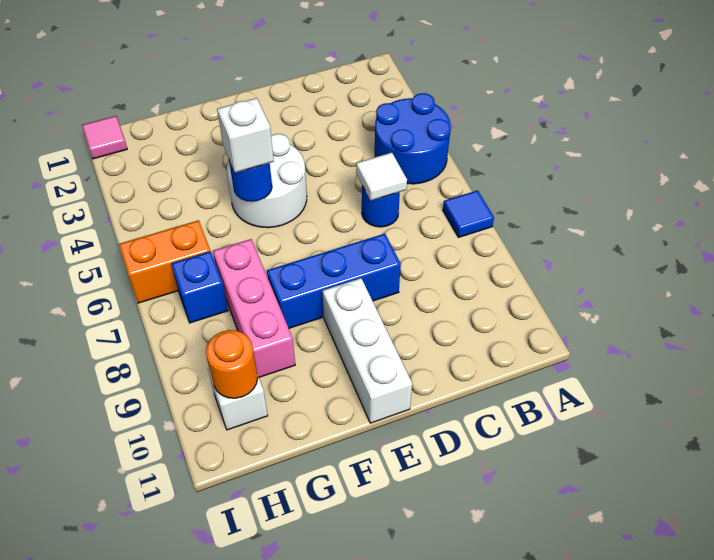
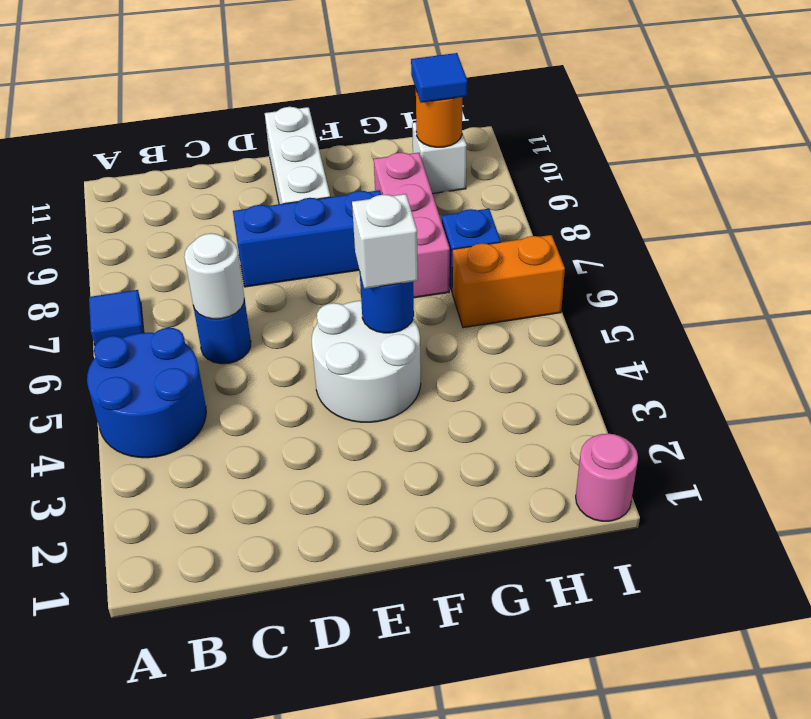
white tile C6 level 2 -> white round brick C6 level 2
none -> blue tile H10 level 3
pink tile I1 level 1 -> pink round brick I1 level 1

